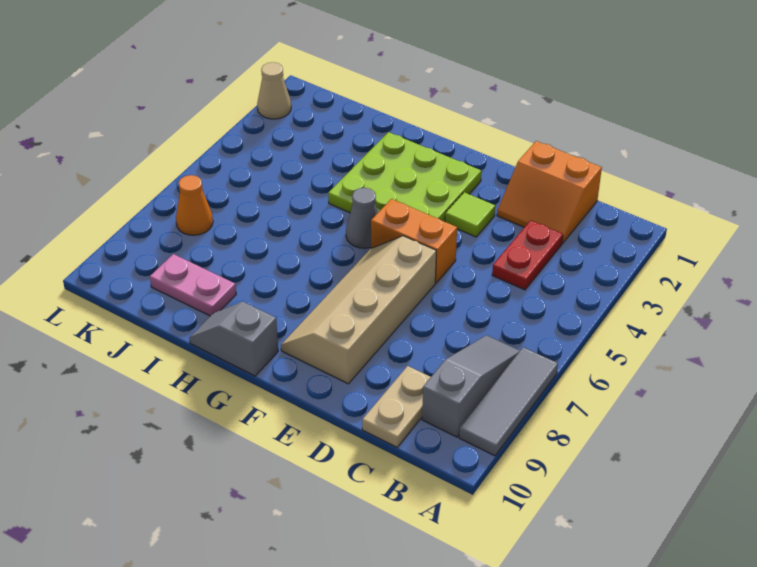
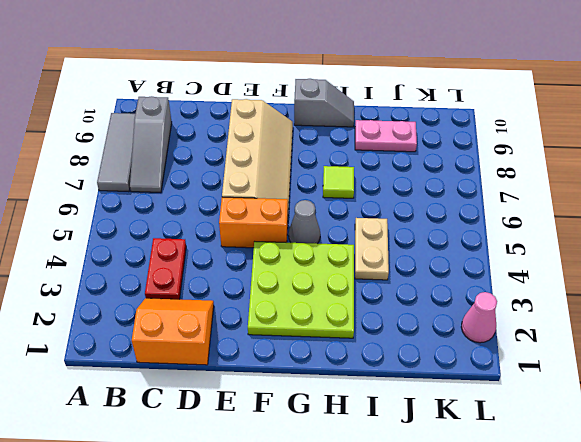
tan plate C9:C10 level 1 -> tan plate I4:I5 level 1
lime tile E3 level 1 -> lime tile H7 level 1
orange cone K7 level 1 -> none
tan cone L2 level 1 -> pink cone L2 level 1

